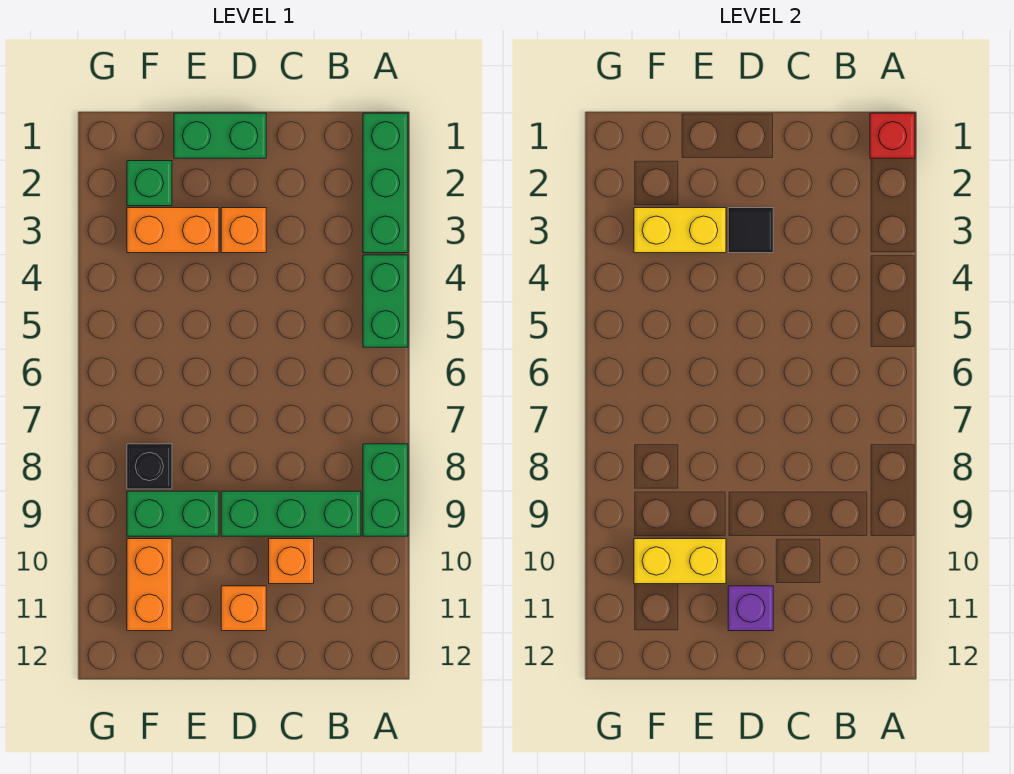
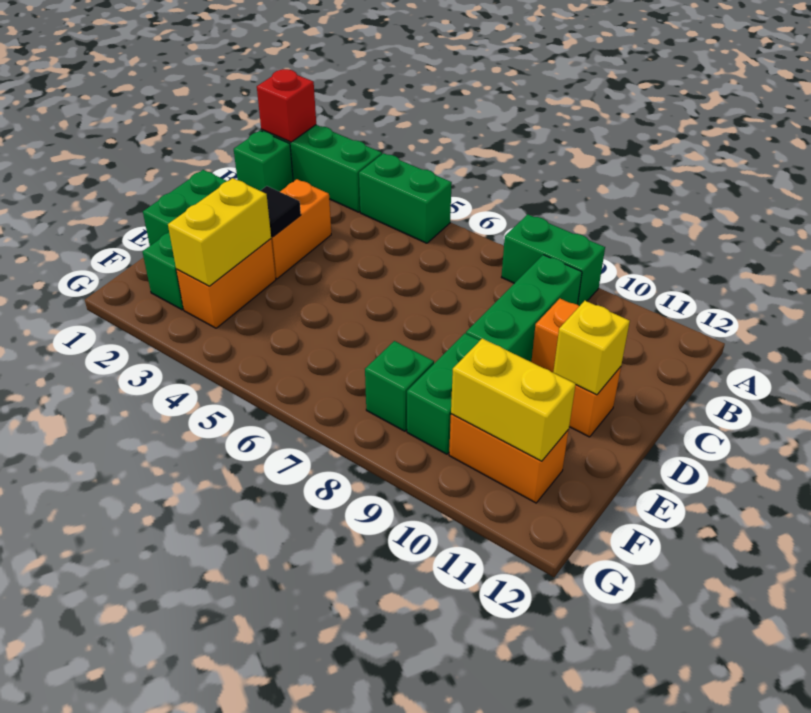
none -> green brick B1 level 1
orange brick D3 level 1 -> orange brick C3:D3 level 1
purple brick D11 level 2 -> yellow brick D11 level 2
yellow brick E10:F10 level 2 -> yellow brick F10:F11 level 2
black brick F8 level 1 -> green brick F8 level 1

